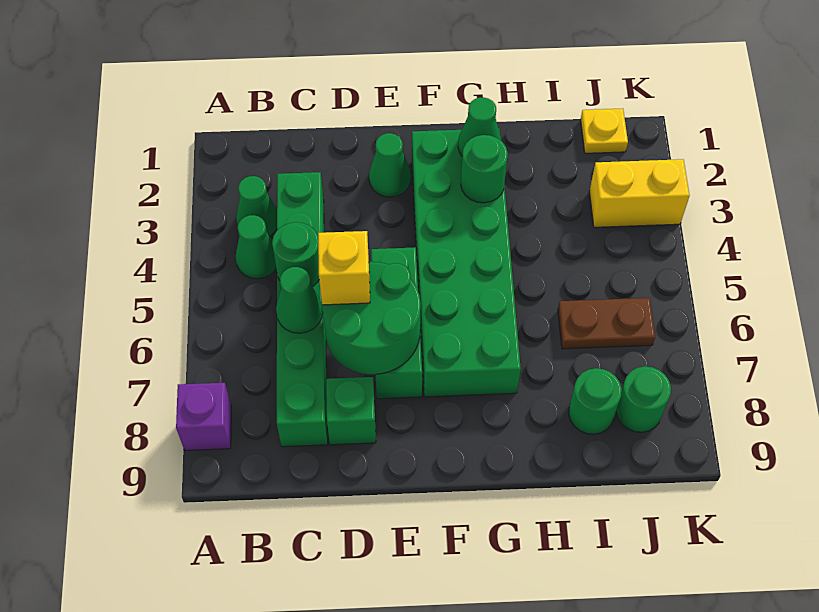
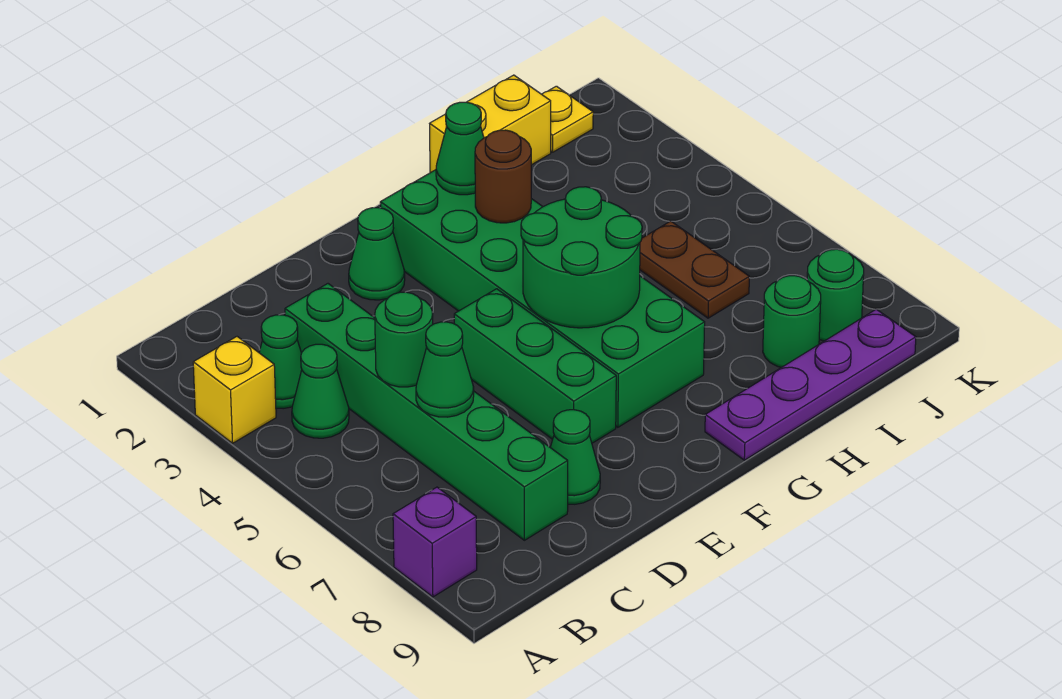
green round brick D6:E7 level 2 -> green round brick F5:G6 level 2
yellow brick D6 level 3 -> yellow brick A3 level 1
green brick D8 level 1 -> green cone D8 level 1
green round brick G3 level 2 -> brown round brick G3 level 2
none -> purple plate G9:J9 level 1
brown plate I6:J6 level 1 -> brown plate I5:I6 level 1
yellow brick J3:K3 level 1 -> yellow brick H1:I1 level 1

